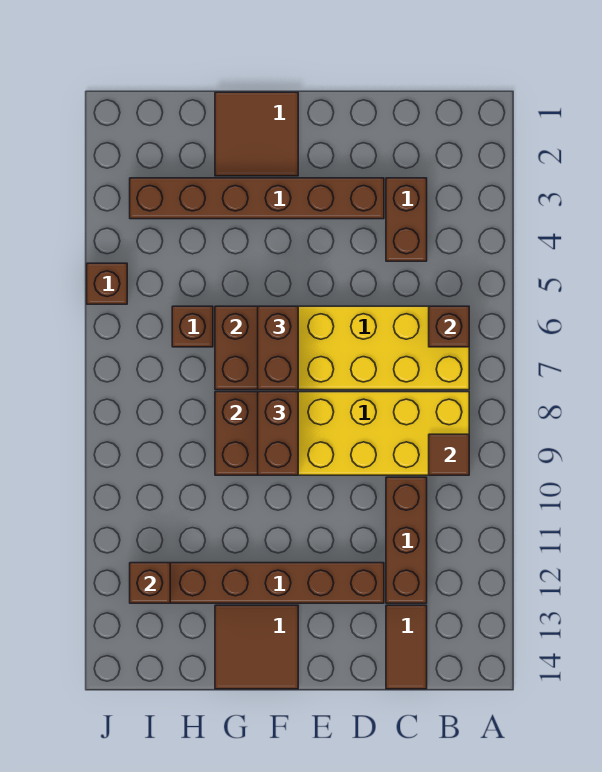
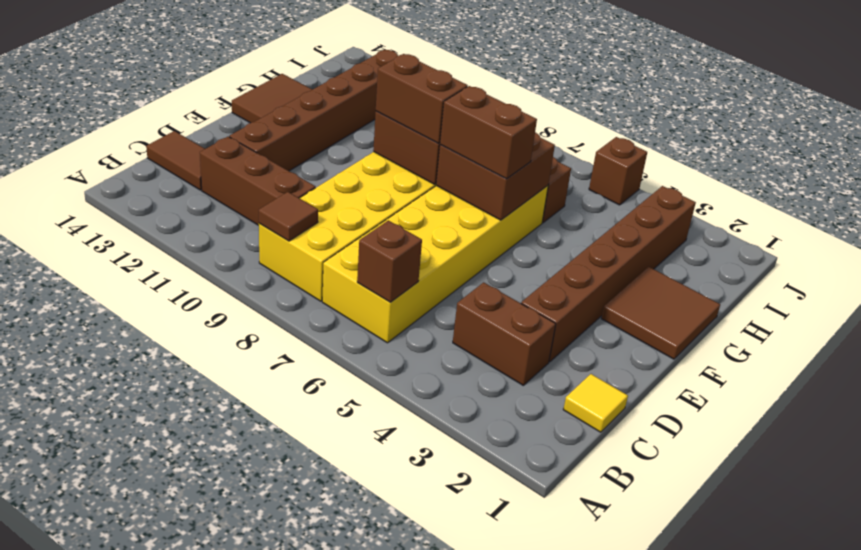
none -> yellow tile C1 level 1
brown brick I12 level 2 -> none

